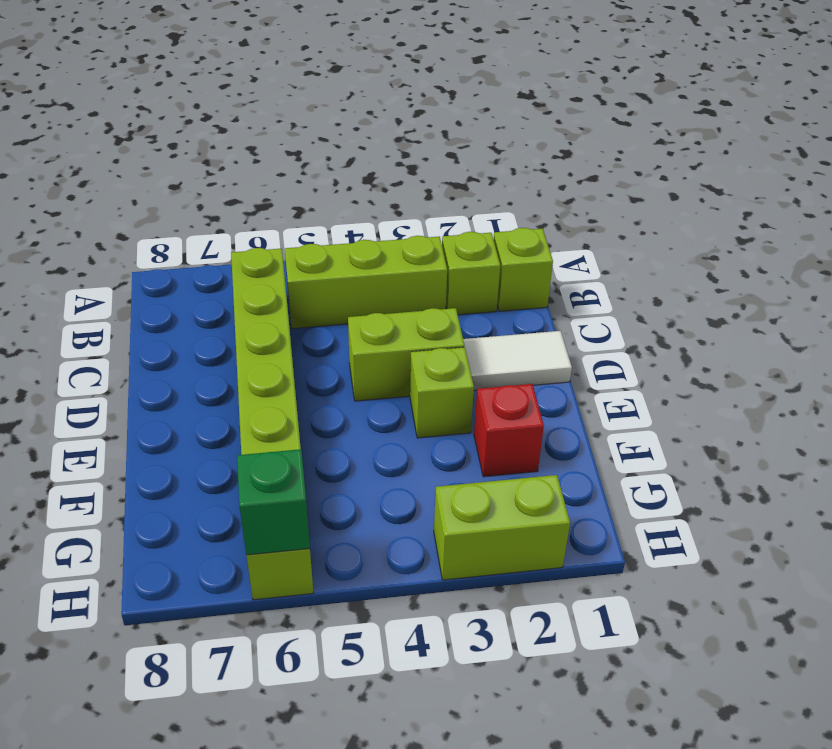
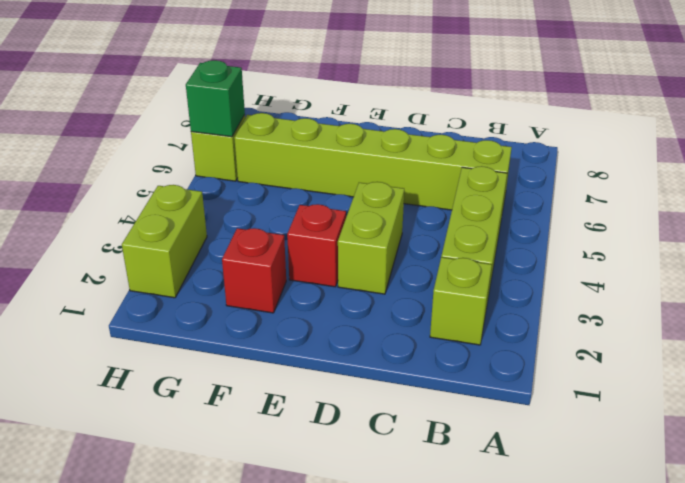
lime brick B1 level 1 -> none
white tile D1:D2 level 1 -> none
lime brick E3 level 1 -> red brick E3 level 1

